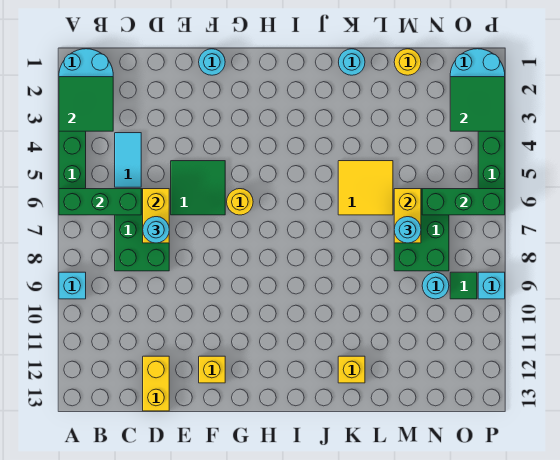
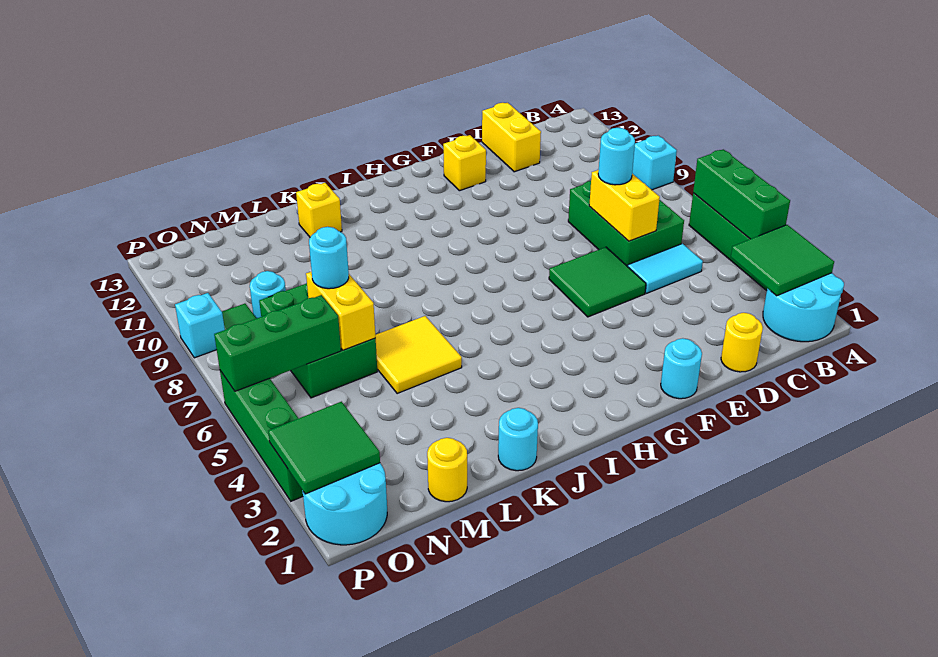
green brick A6:C6 level 2 -> green brick A4:A6 level 2
cyan tile C4:C5 level 1 -> cyan tile C5:D5 level 1
yellow round brick G6 level 1 -> yellow round brick D1 level 1

